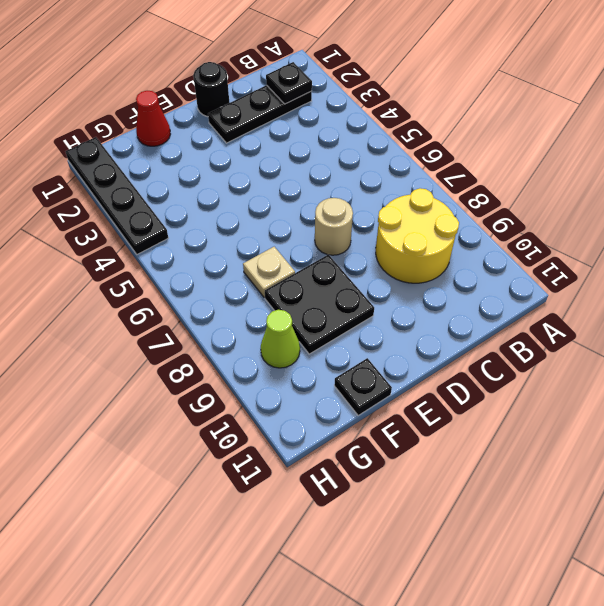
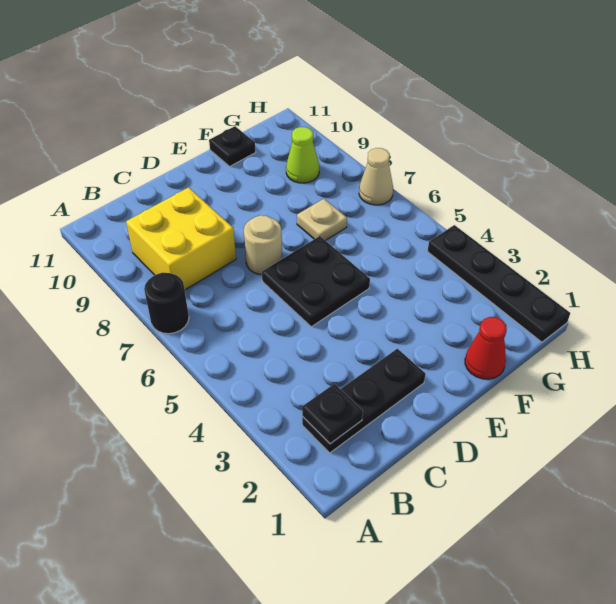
yellow round brick B8:C9 level 1 -> yellow brick B8:C9 level 1
black round brick D1 level 1 -> black round brick A7 level 1
black plate E8:F9 level 1 -> black plate D5:E6 level 1
none -> tan cone H7 level 1

